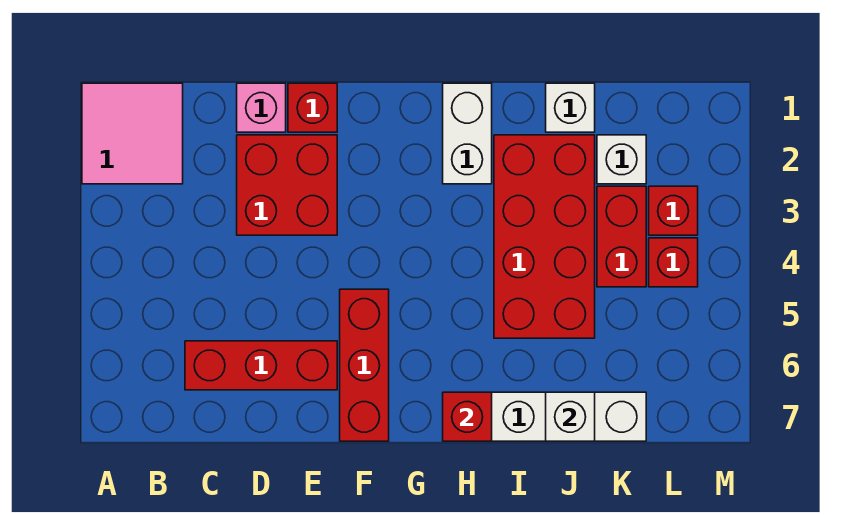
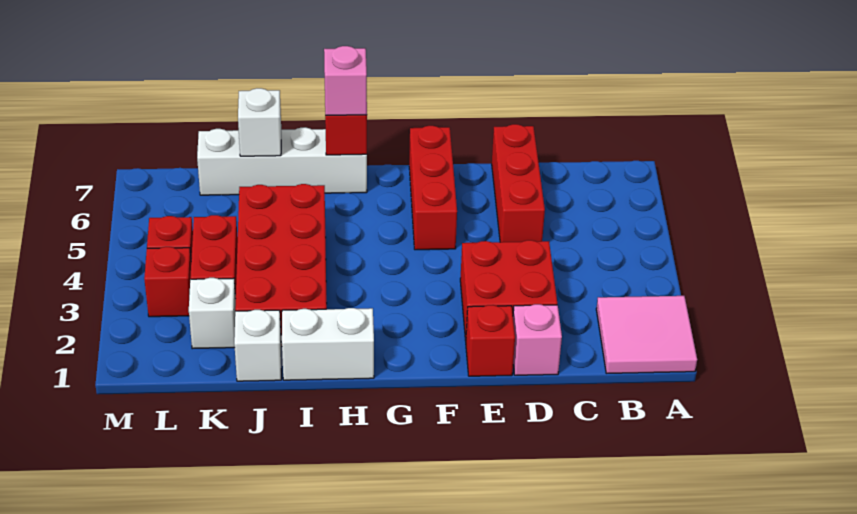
red brick C6:E6 level 1 -> red brick D5:D7 level 1
white brick H1:H2 level 1 -> white brick H1:I1 level 1
none -> pink brick H7 level 3

